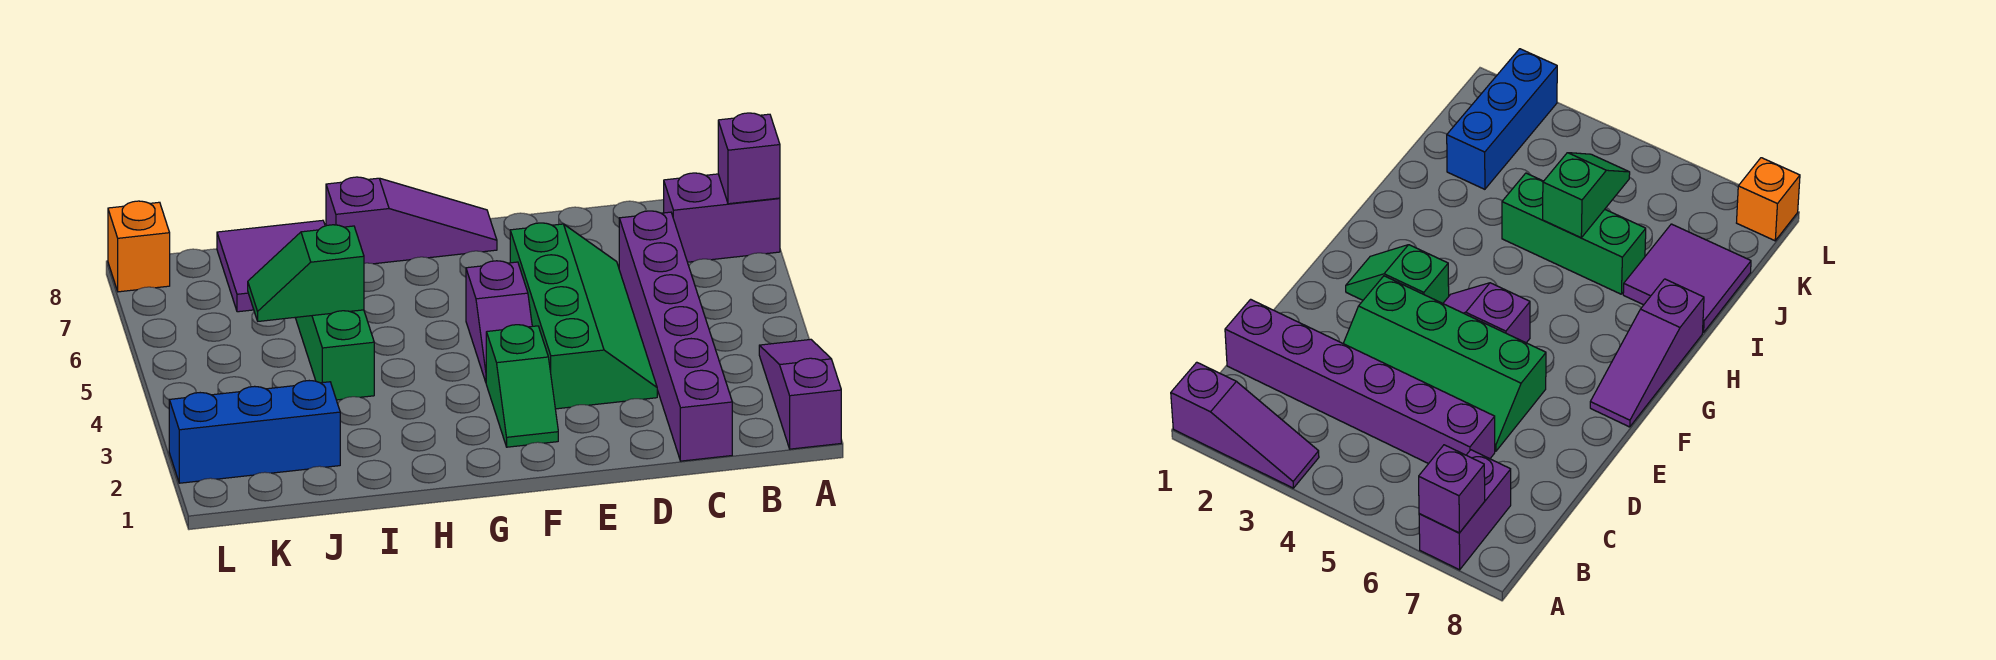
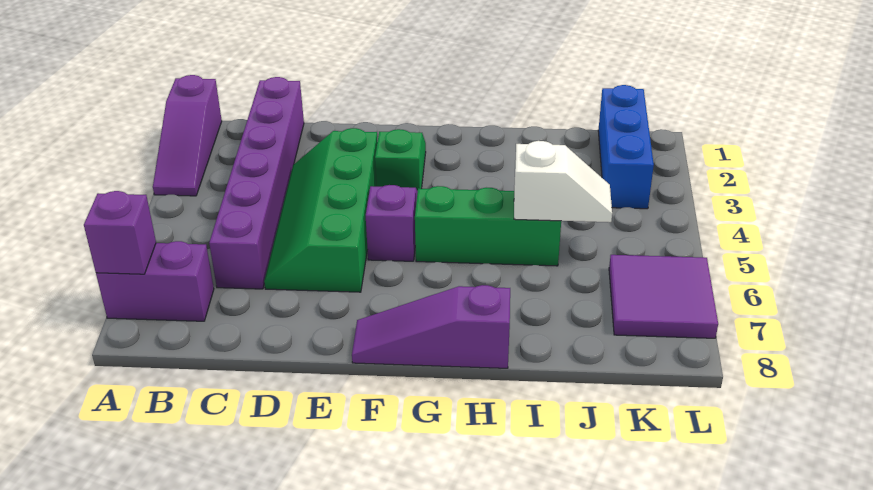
green brick I4:I6 level 1 -> green brick G5:I5 level 1
green slope I5:J5 level 2 top I -> white slope I5:J5 level 2 top I
purple tile I7:J8 level 1 -> purple tile K6:L7 level 1
blue brick J2:L2 level 1 -> blue brick K1:K3 level 1
orange brick L8 level 1 -> none

